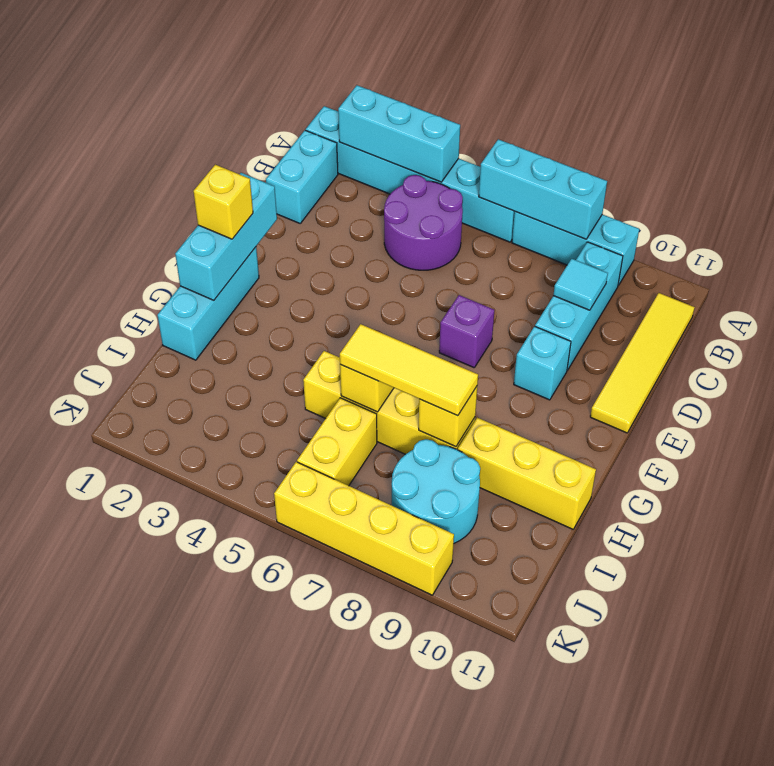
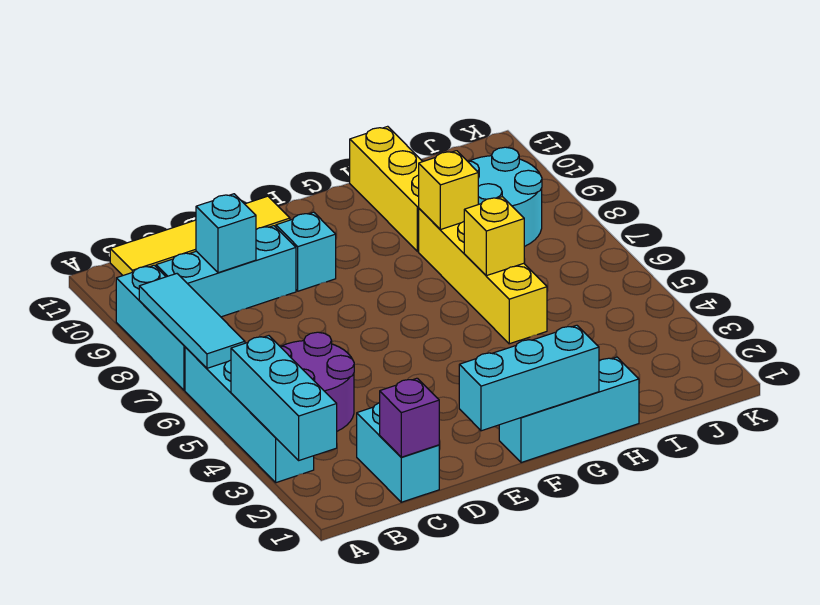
cyan brick A1:A6 level 1 -> cyan brick A3:A6 level 1
cyan brick A6:A8 level 2 -> cyan tile A6:A8 level 2
cyan brick B1:C1 level 1 -> cyan brick C1:C2 level 1
cyan tile C9 level 2 -> cyan brick C9 level 2
purple brick E7 level 1 -> purple brick C1 level 2
yellow brick F1 level 3 -> none
yellow tile H6:H8 level 3 -> none
yellow brick I6:J6 level 1 -> none
yellow brick K6:K9 level 1 -> none

